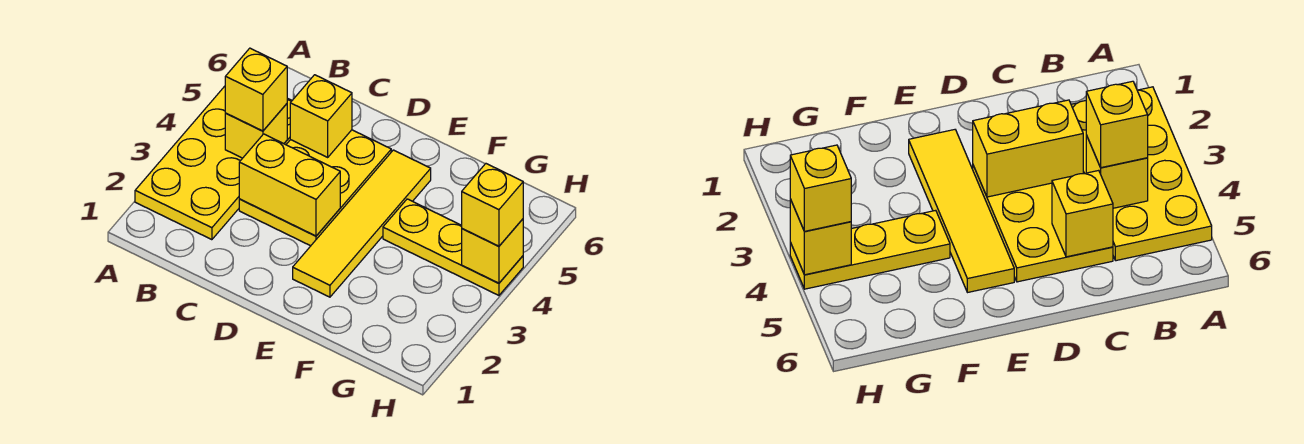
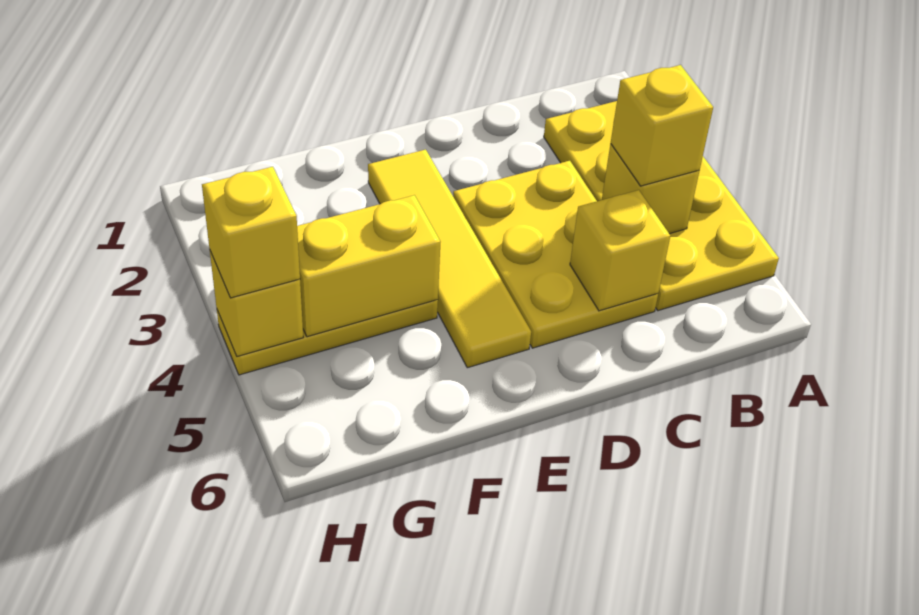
yellow brick C3:D3 level 2 -> yellow brick F4:G4 level 2

